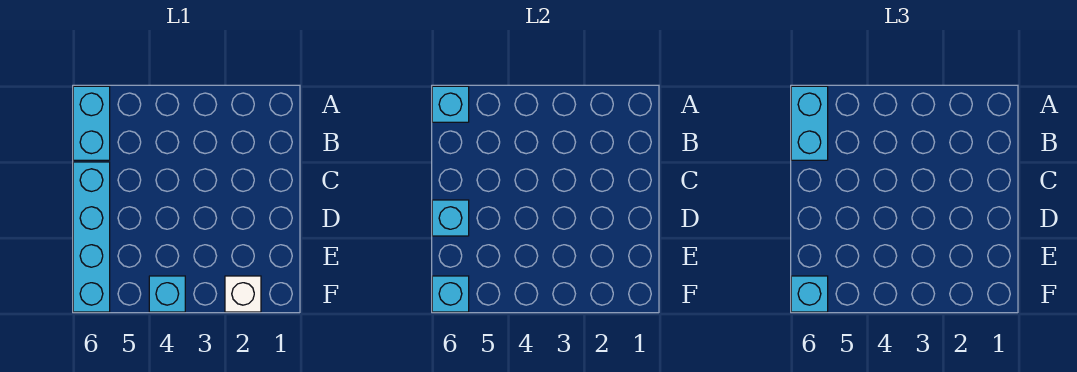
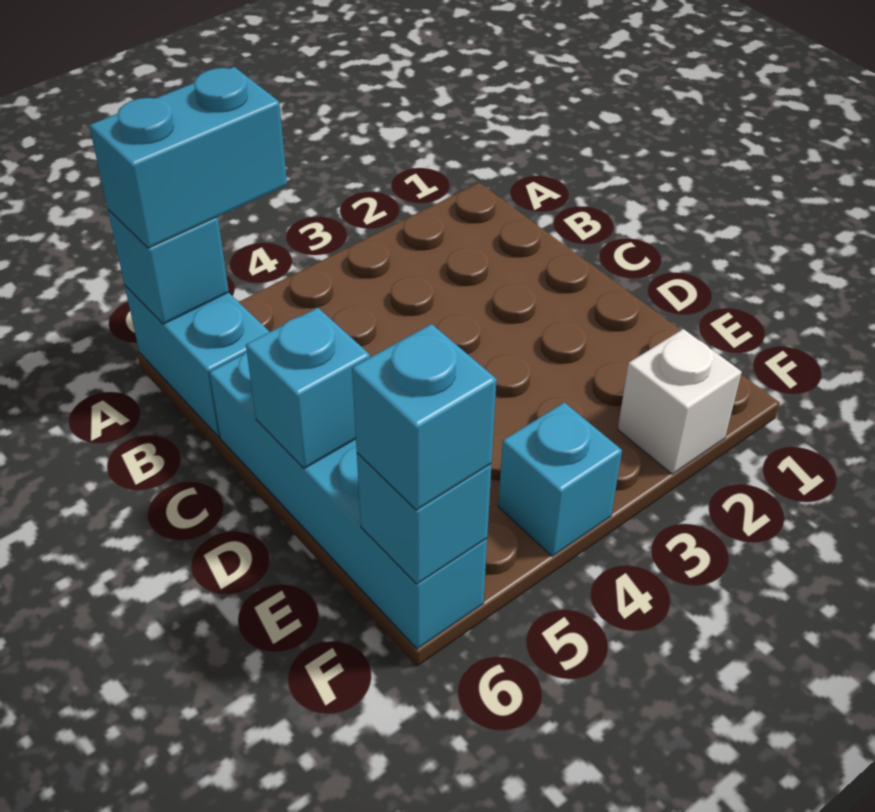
cyan brick A6:B6 level 3 -> cyan brick A5:A6 level 3

